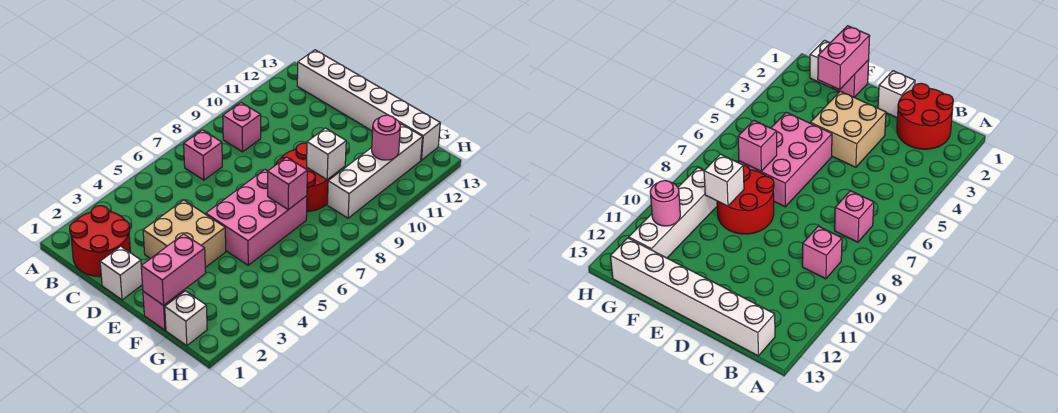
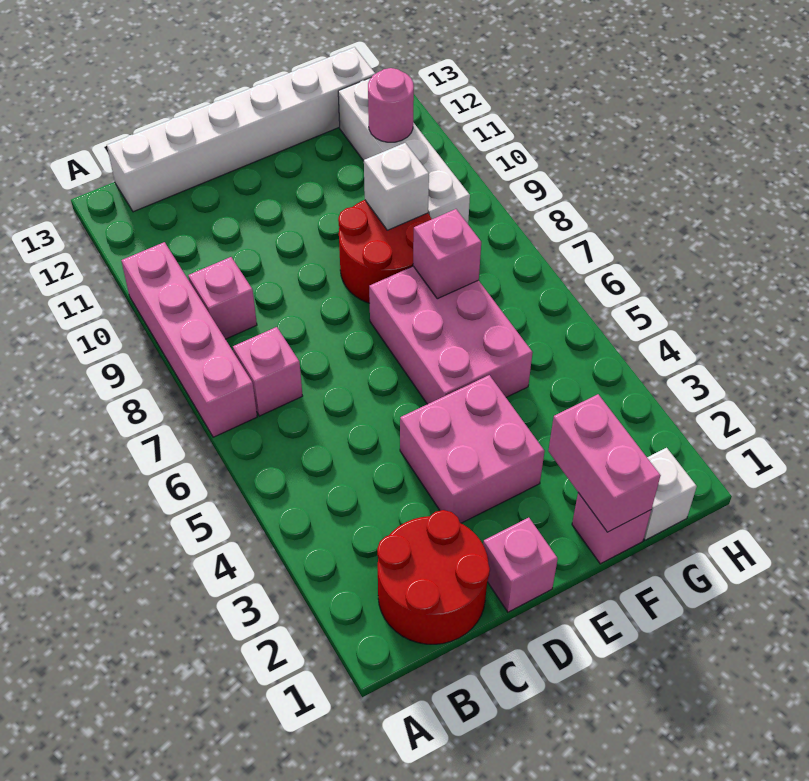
none -> pink brick A7:A10 level 1
white brick D1 level 1 -> pink brick D1 level 1
tan brick D3:E4 level 1 -> pink brick D3:E4 level 1

